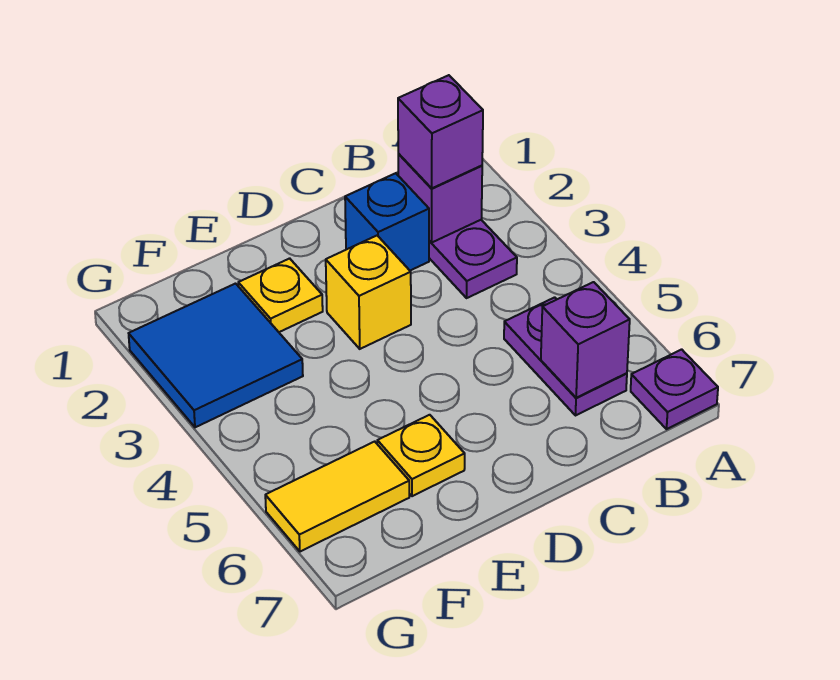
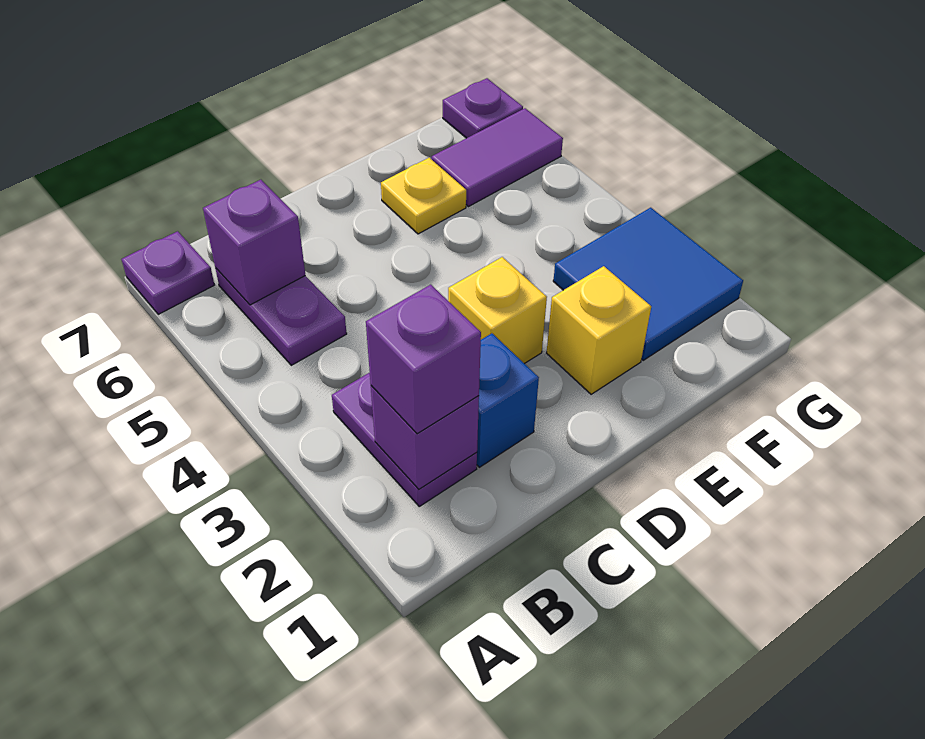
yellow plate E2 level 1 -> yellow brick E2 level 1
yellow tile F6:G6 level 1 -> purple tile F6:G6 level 1
none -> purple plate G7 level 1

